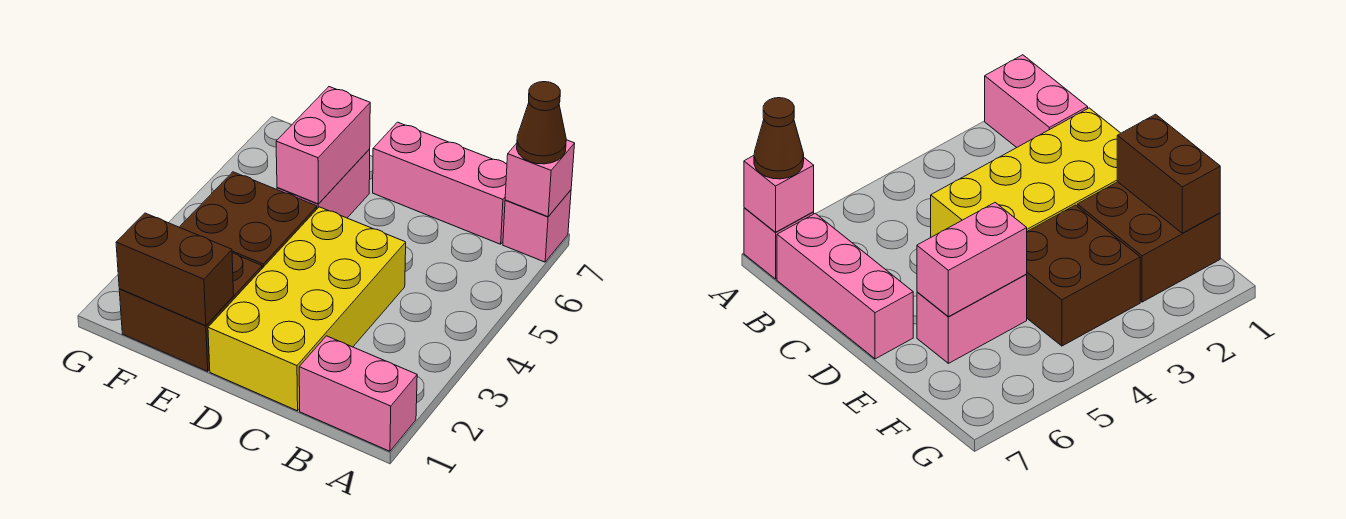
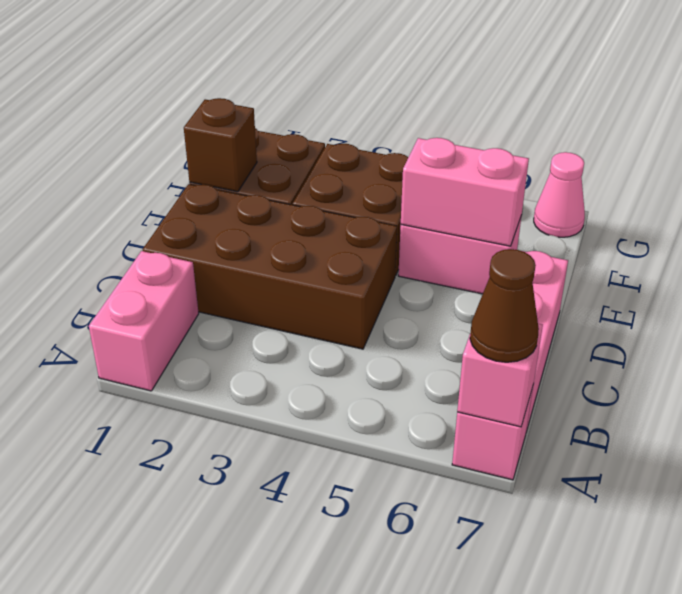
yellow brick C1:D4 level 1 -> brown brick C1:D4 level 1
brown brick E1:F1 level 2 -> brown brick E1 level 2
none -> pink cone G7 level 1

